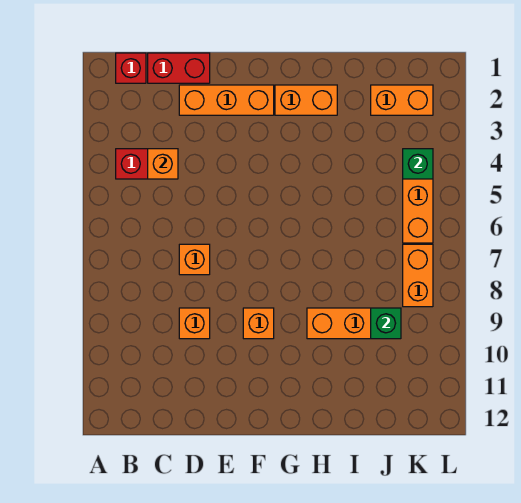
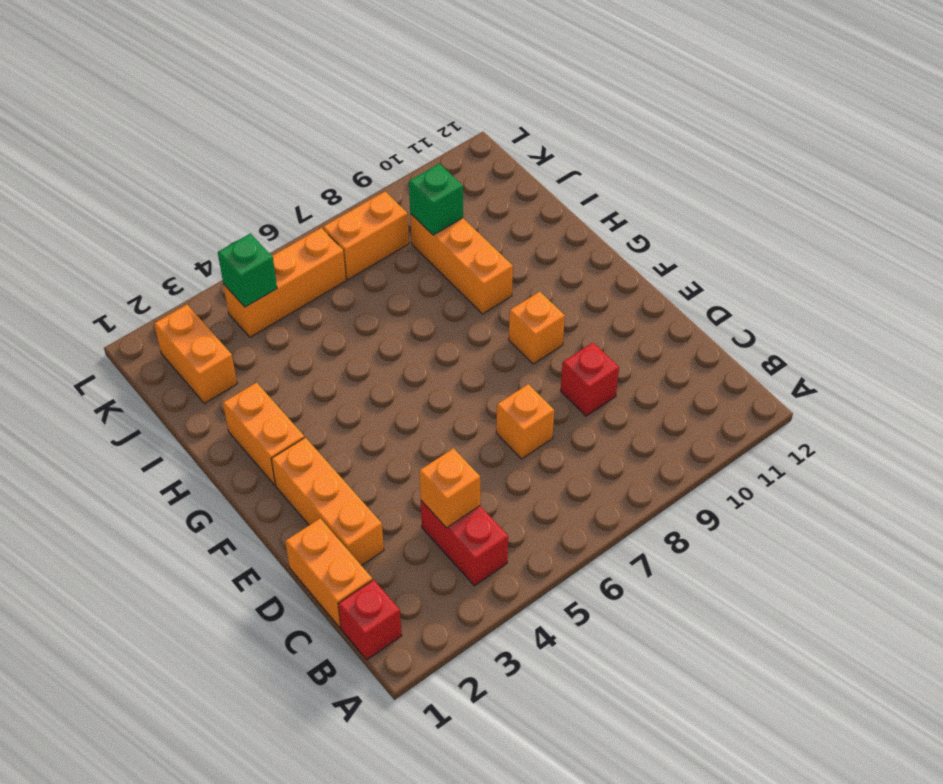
red brick C1:D1 level 1 -> orange brick C1:D1 level 1
orange brick D9 level 1 -> red brick D9 level 1

